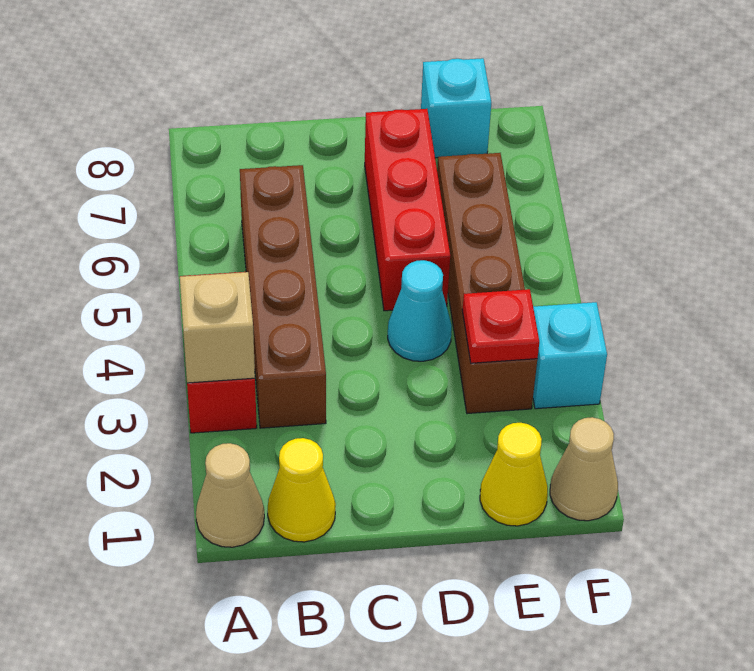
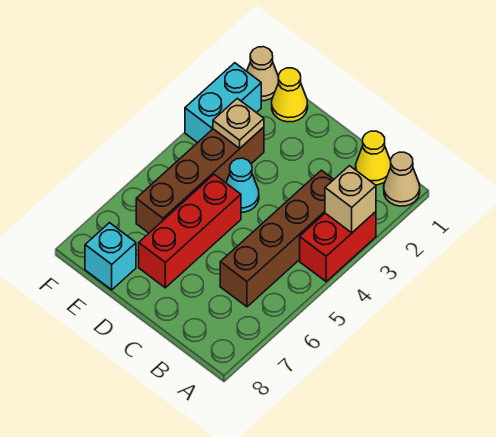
red plate E3 level 2 -> tan plate E3 level 2
cyan brick F3 level 1 -> cyan brick F2:F3 level 1

